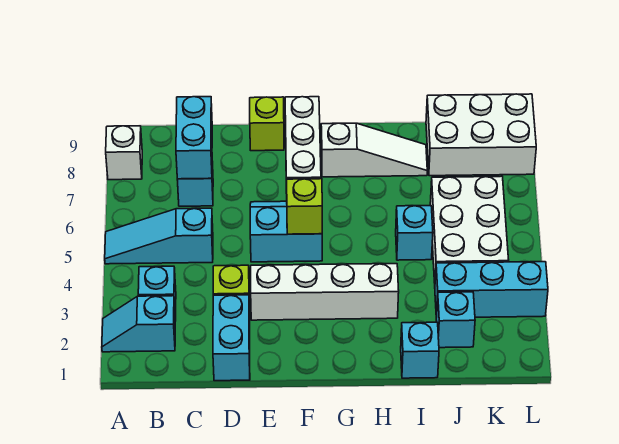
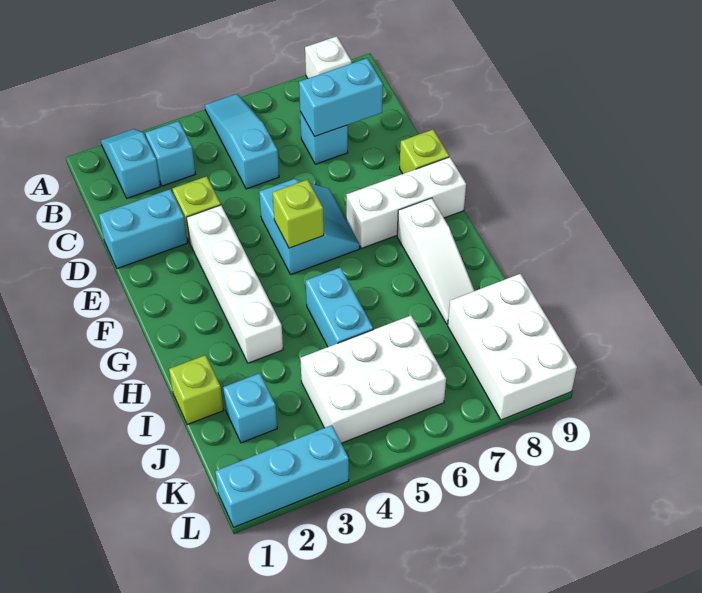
cyan brick I1 level 1 -> lime brick I1 level 1
cyan brick I5 level 1 -> cyan brick H5:I5 level 1
cyan brick J3:L3 level 1 -> cyan brick L1:L3 level 1

